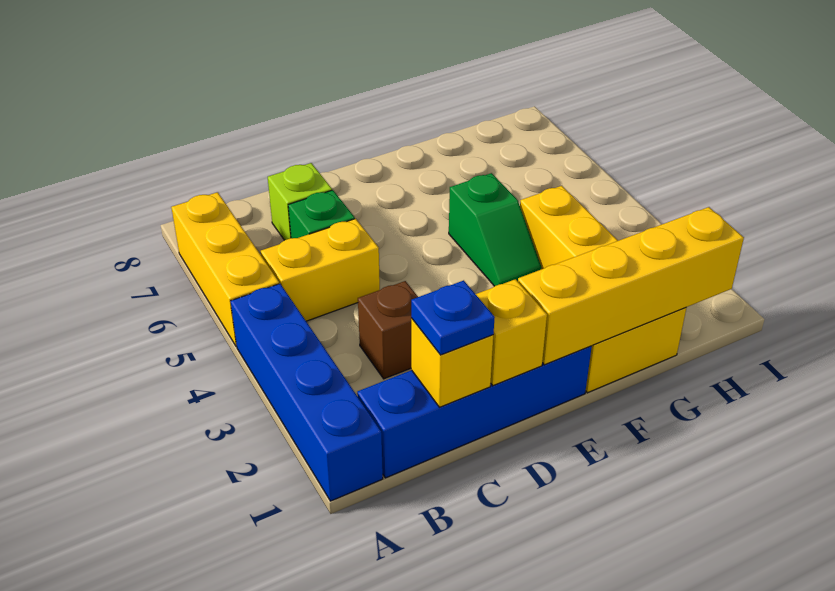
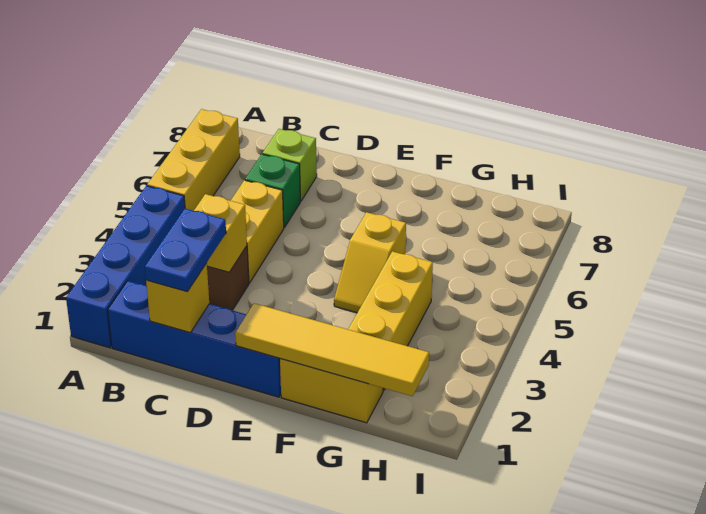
yellow brick B5:C5 level 1 -> yellow brick C4:C5 level 1
blue plate C1 level 3 -> blue plate C1:C2 level 3
yellow brick D1 level 2 -> yellow brick C3 level 2
yellow brick E1:H1 level 2 -> yellow tile E1:H1 level 2
green slope F4:F5 level 1 top 5 -> yellow slope F4:F5 level 1 top 5

